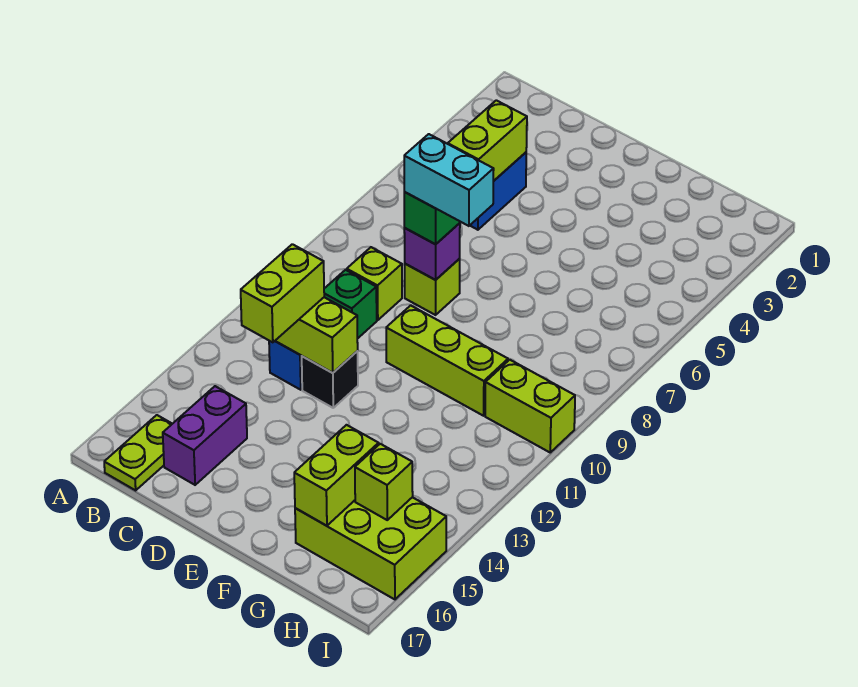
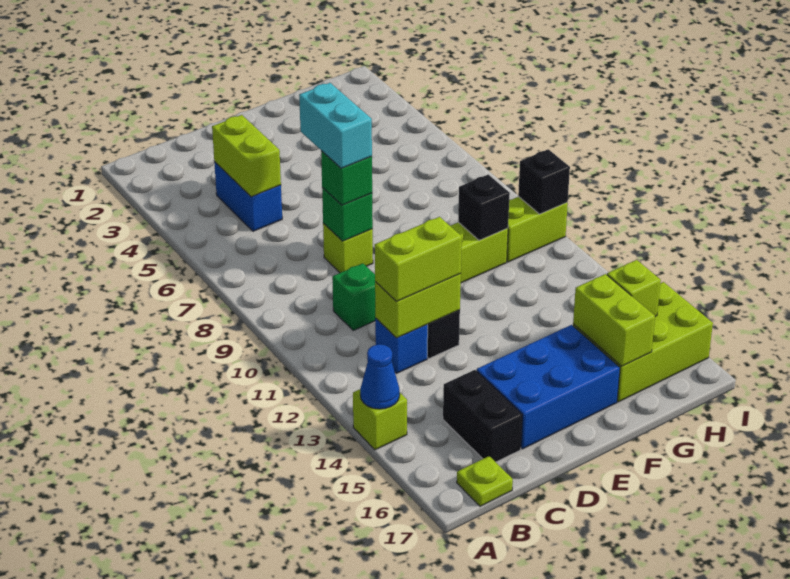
none -> blue cone A14 level 2
lime plate B16:B17 level 1 -> lime plate B17 level 1
lime brick C9 level 1 -> lime brick A14 level 1
lime brick C12:C13 level 3 -> lime brick C12:D12 level 3
purple brick C15:C16 level 1 -> black brick C15:C16 level 1
purple brick D8 level 2 -> green brick D8 level 2
cyan brick D8:E8 level 4 -> cyan brick D7:D8 level 4
none -> blue brick D15:F16 level 1
none -> black brick G10 level 2
none -> black brick I10 level 2

